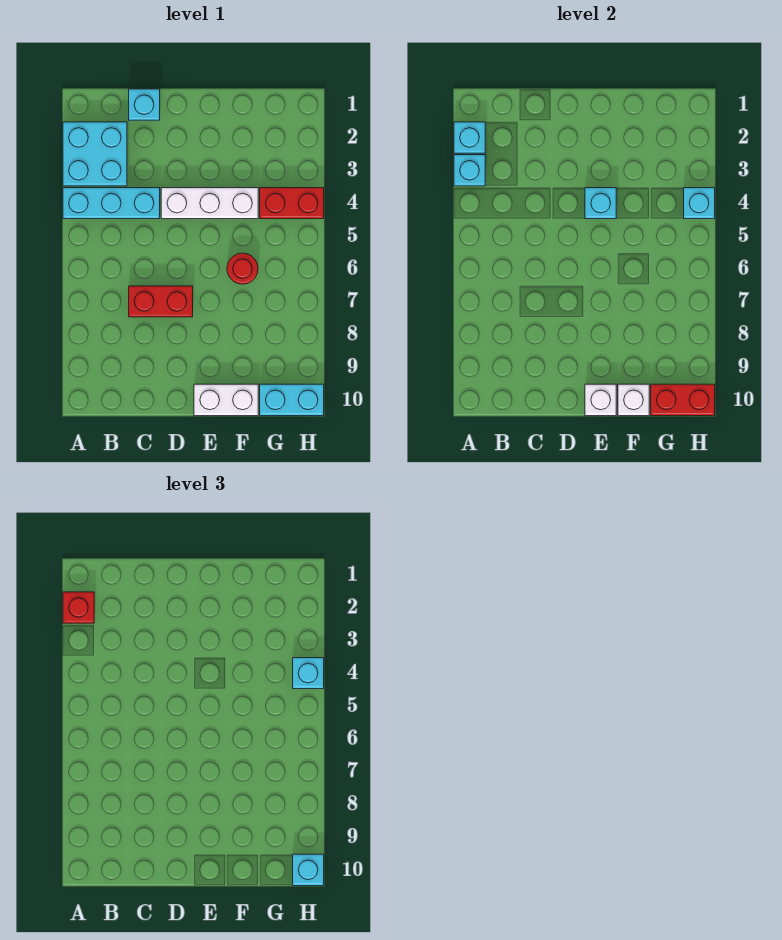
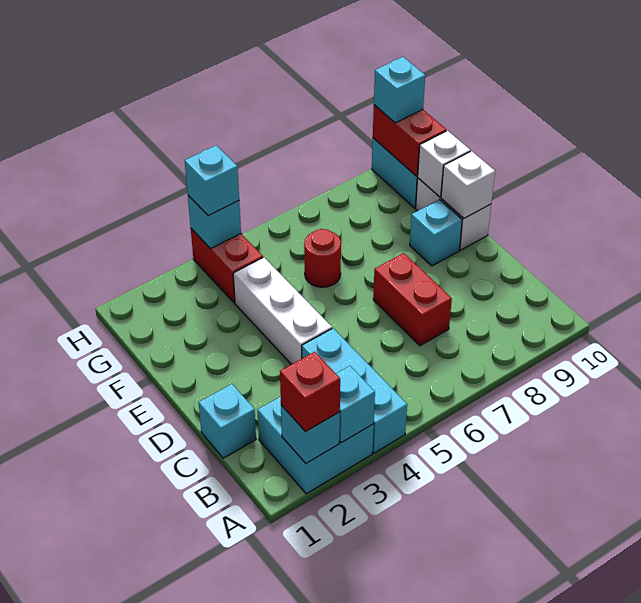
cyan brick E4 level 2 -> cyan brick E9 level 1

